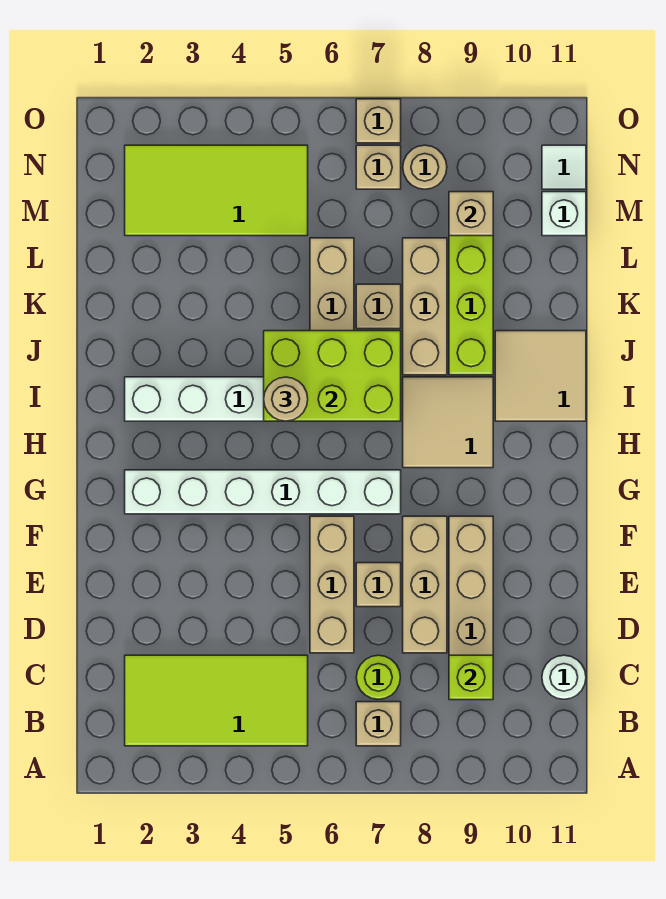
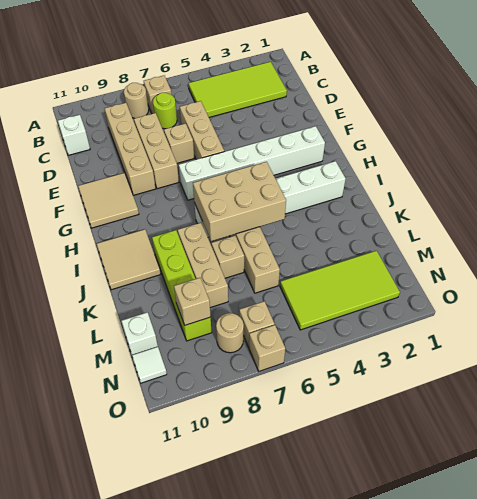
lime brick C9 level 2 -> none
white round brick C11 level 1 -> white brick C11 level 1
tan tile H8:I9 level 1 -> tan tile F10:G11 level 1
lime brick I5:J7 level 2 -> tan brick I5:J7 level 2
tan round brick I5 level 3 -> tan round brick B8 level 1

